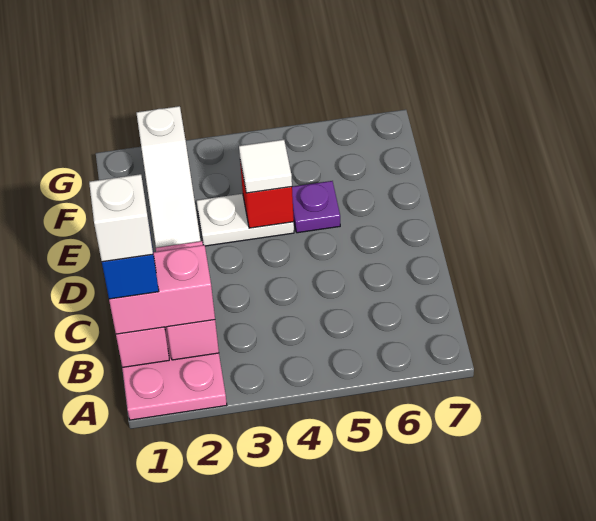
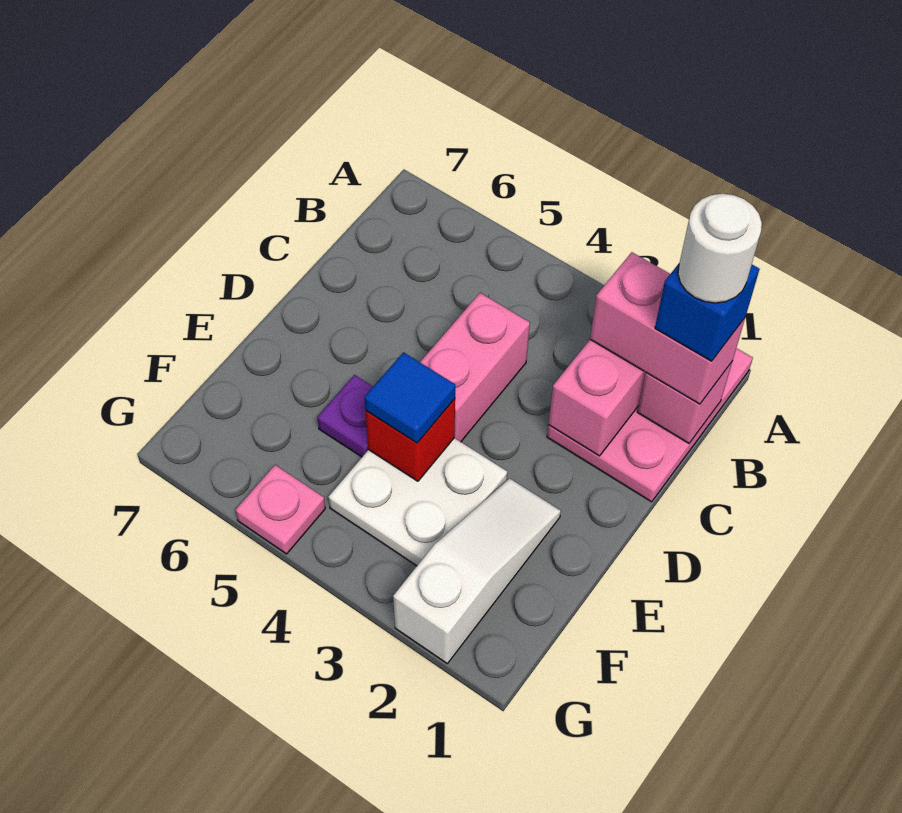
white brick B1 level 5 -> white round brick B1 level 5
none -> pink brick C4:D4 level 1
white plate E3:E4 level 1 -> white plate E3:F4 level 1
white tile E4 level 3 -> blue tile E4 level 3
none -> pink plate G5 level 1

